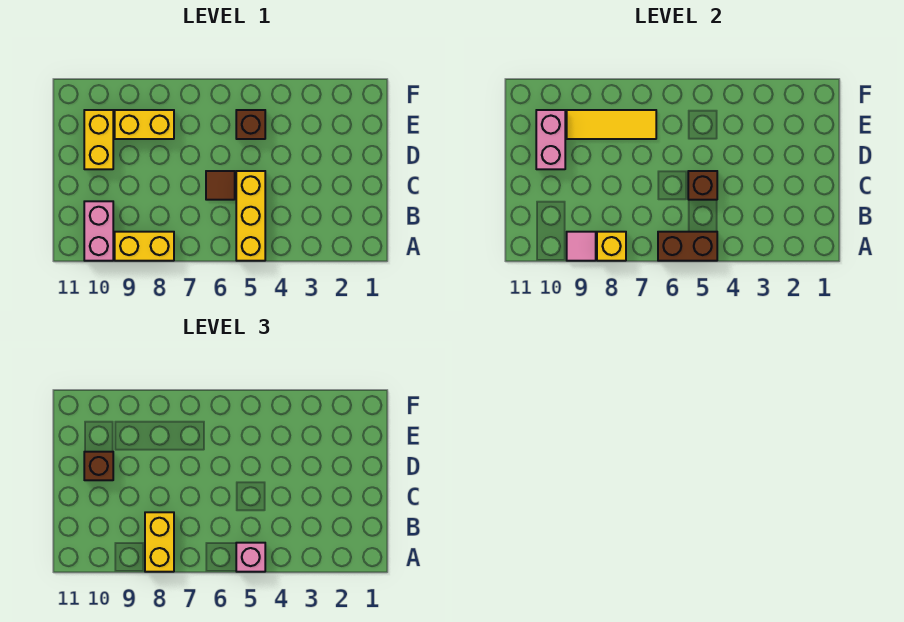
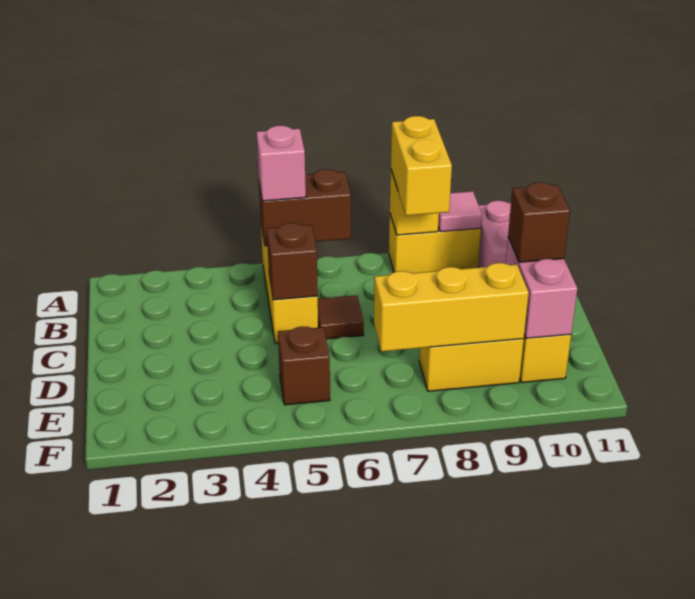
yellow tile E7:E9 level 2 -> yellow brick E7:E9 level 2

